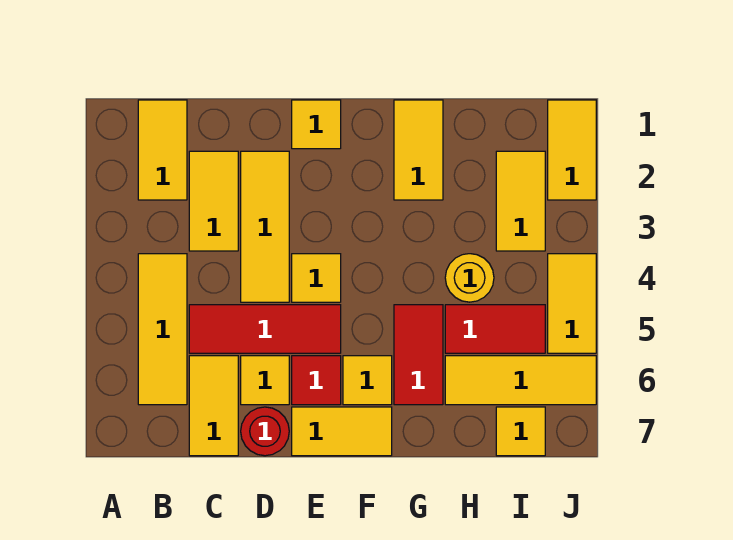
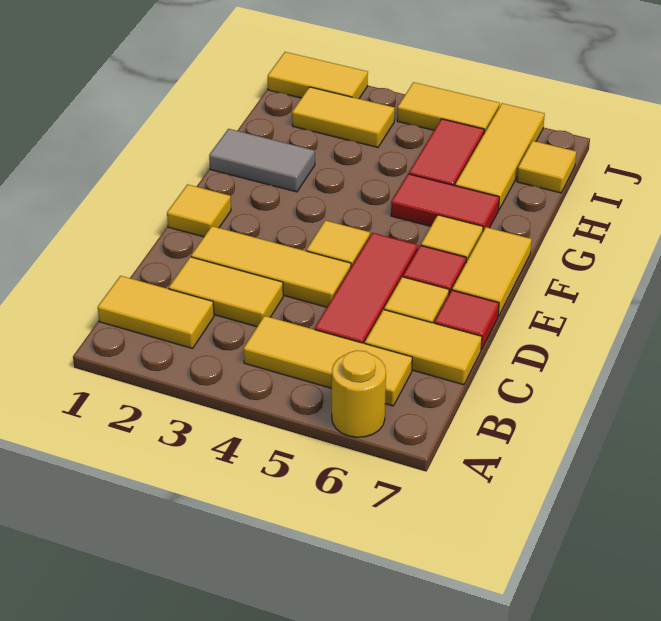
red round brick D7 level 1 -> red tile D7 level 1
yellow tile G1:G2 level 1 -> grey tile G1:G2 level 1
yellow round brick H4 level 1 -> yellow round brick A6 level 1

